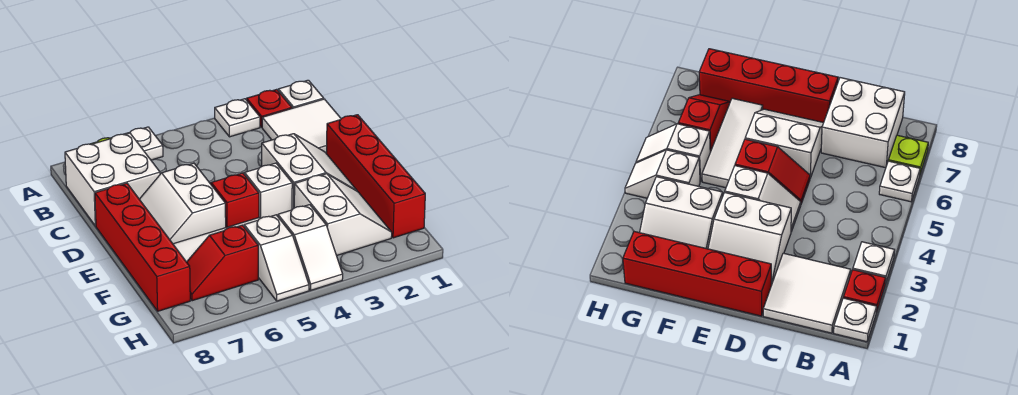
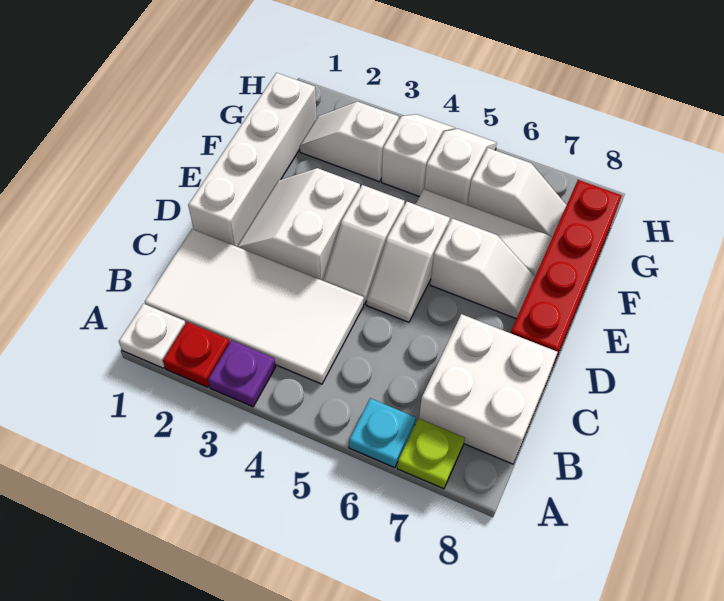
white plate A3 level 1 -> purple plate A3 level 1
white plate A6 level 1 -> cyan plate A6 level 1
white tile B1:C2 level 1 -> white tile B1:C4 level 1
red brick D1:G1 level 1 -> white brick D1:G1 level 1
red slope D5:E5 level 1 top E -> white slope D5:E5 level 1 top E
white slope D6:E7 level 1 top 6 -> white slope E6:E7 level 1 top 6
white slope F2:G3 level 1 top 3 -> white slope G2:G3 level 1 top 3
red slope G6:G7 level 1 top 6 -> white slope G6:G7 level 1 top 6

